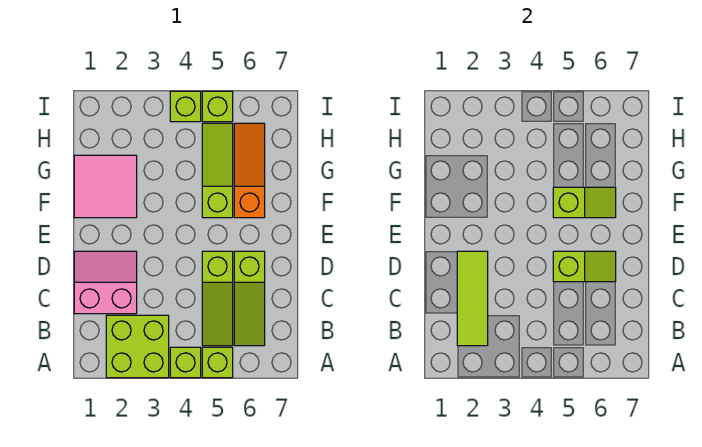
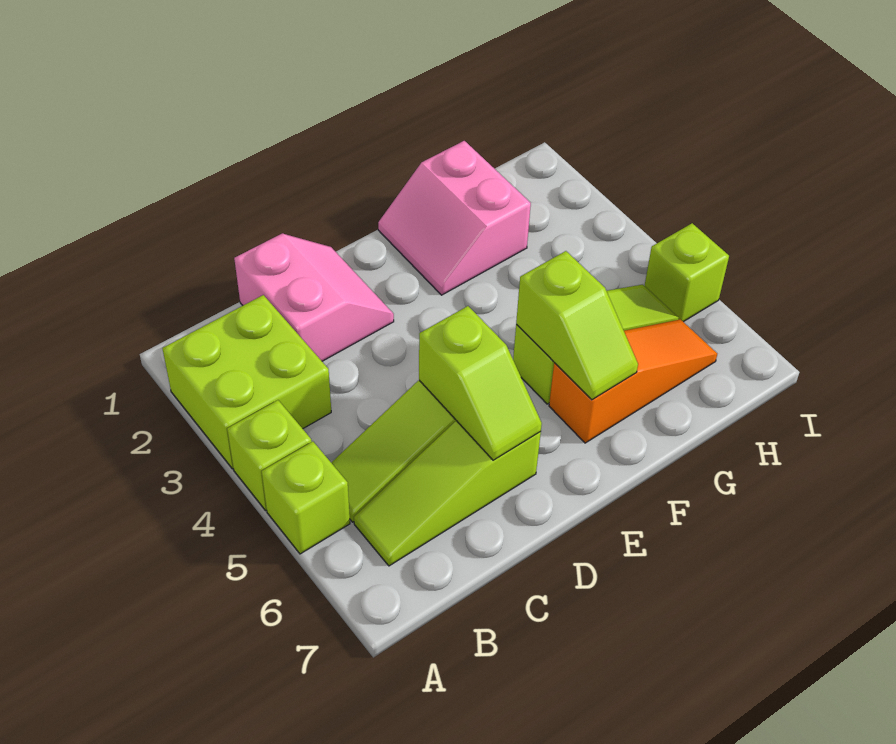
lime tile B2:D2 level 2 -> none
pink tile F1:G2 level 1 -> pink slope F1:G2 level 1 top G
lime brick I4 level 1 -> none

